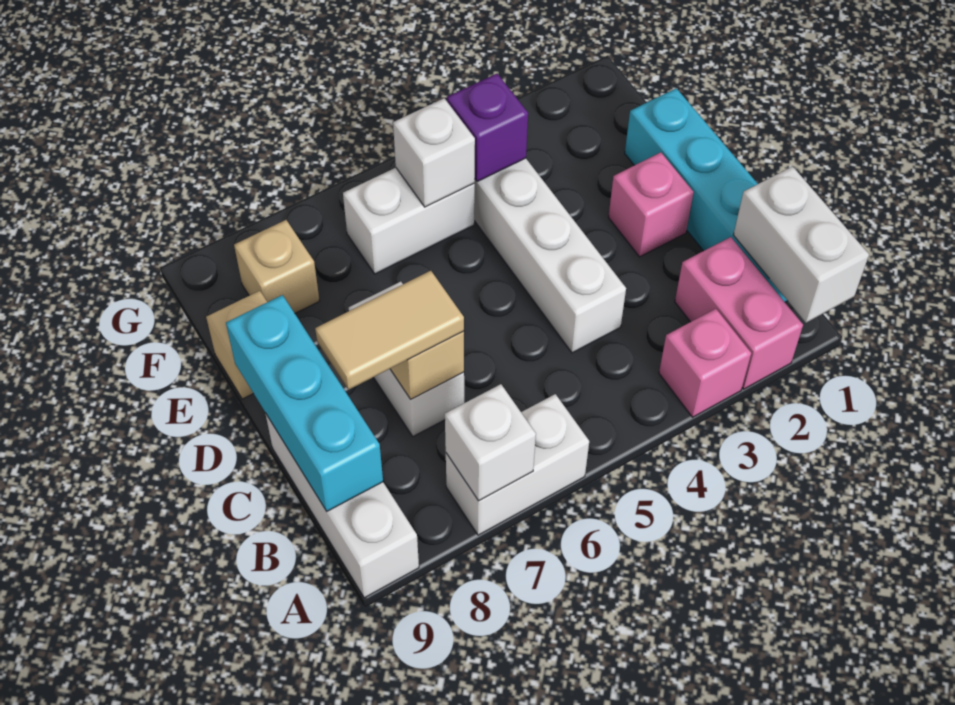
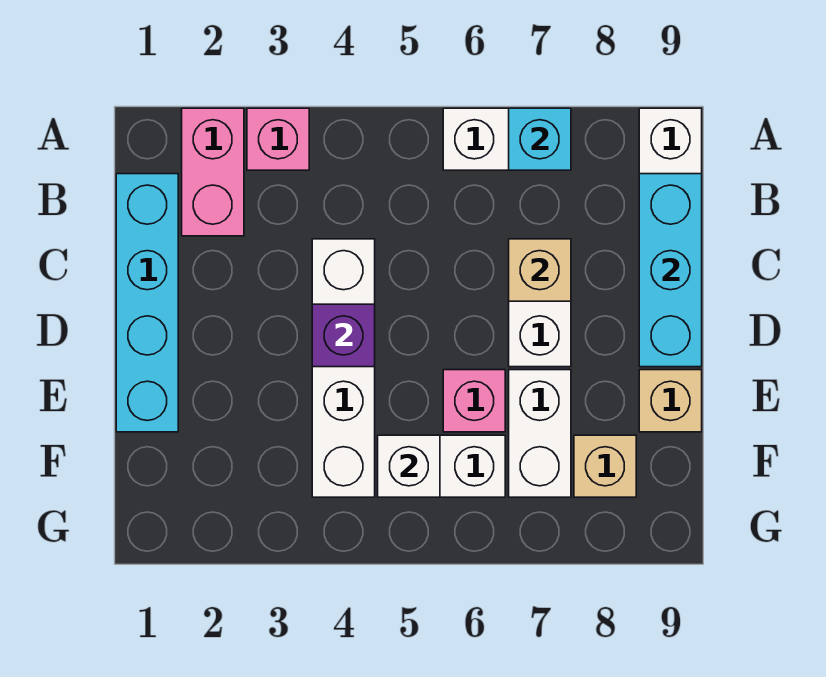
white brick A1:B1 level 2 -> white brick E7:F7 level 1
white brick A7 level 2 -> cyan brick A7 level 2
tan tile C7:C8 level 3 -> none
pink brick D2 level 1 -> pink brick E6 level 1
purple brick F4 level 2 -> purple brick D4 level 2

